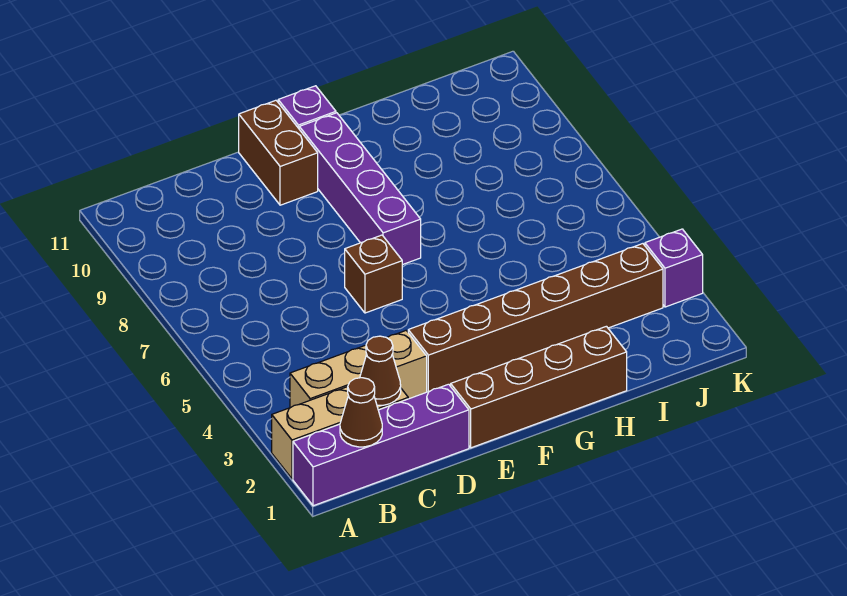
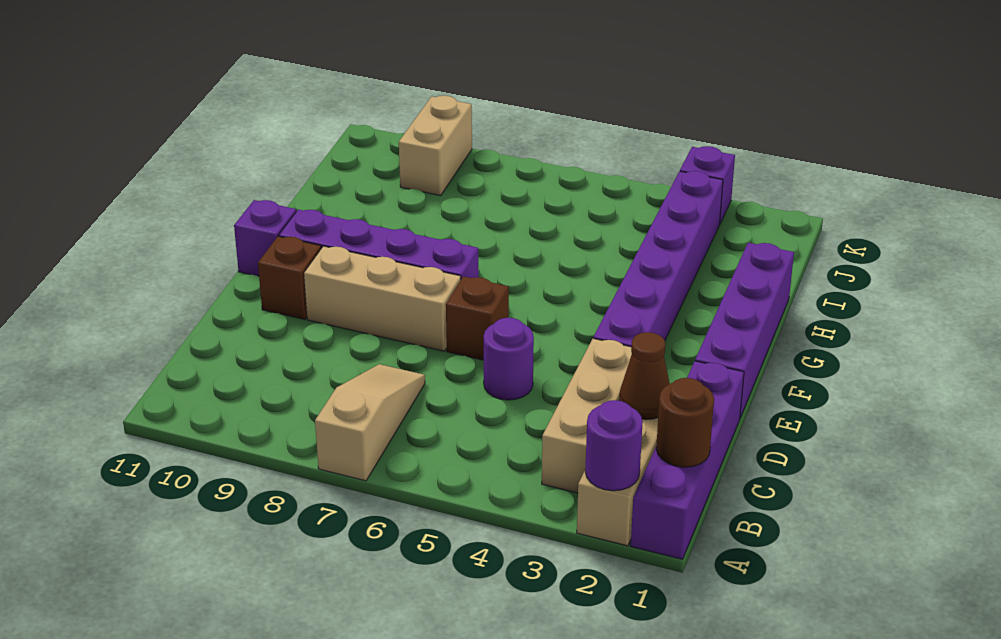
none -> purple round brick A2 level 2
none -> tan slope A7:C7 level 1 top A
brown cone B1 level 2 -> brown round brick B1 level 2
none -> purple round brick D5 level 1
brown brick E1:H1 level 1 -> purple brick E1:H1 level 1
brown brick E3:J3 level 1 -> purple brick E3:J3 level 1
none -> tan brick E7:E9 level 1
brown brick E10:E11 level 1 -> brown brick E10 level 1
none -> tan brick J9:K9 level 1

